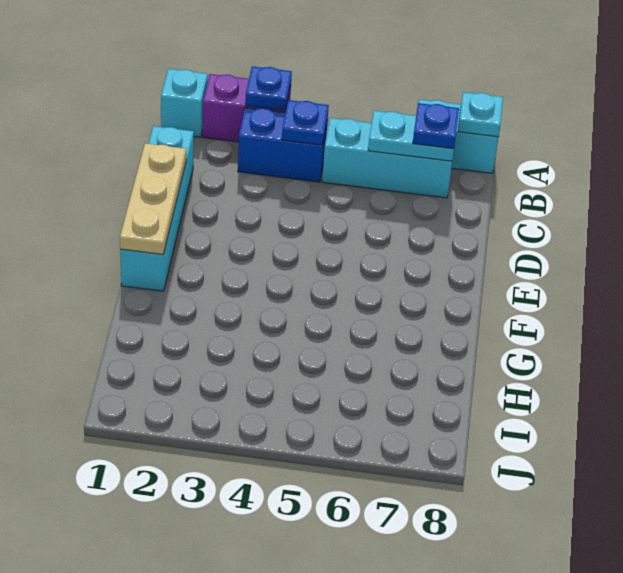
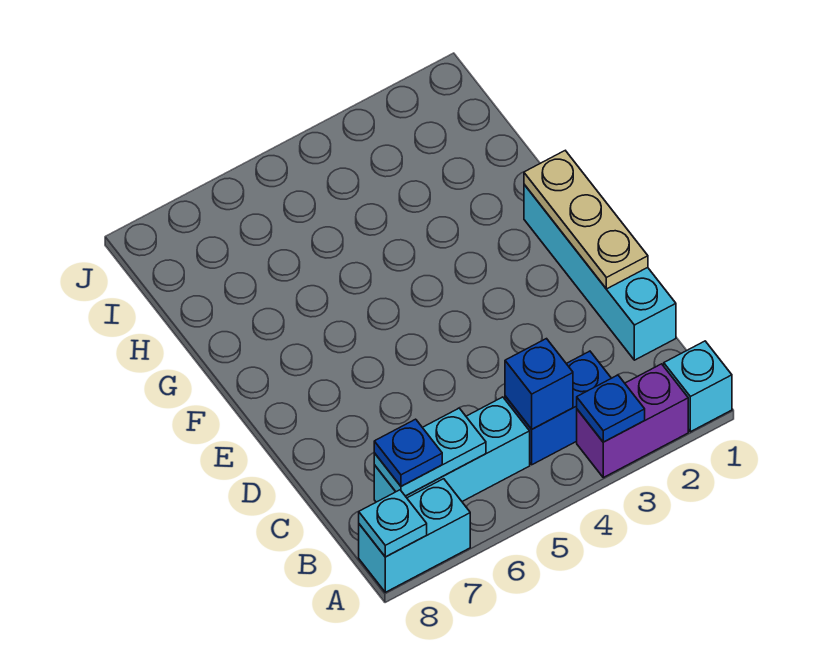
blue plate B4 level 2 -> blue brick B4 level 2

